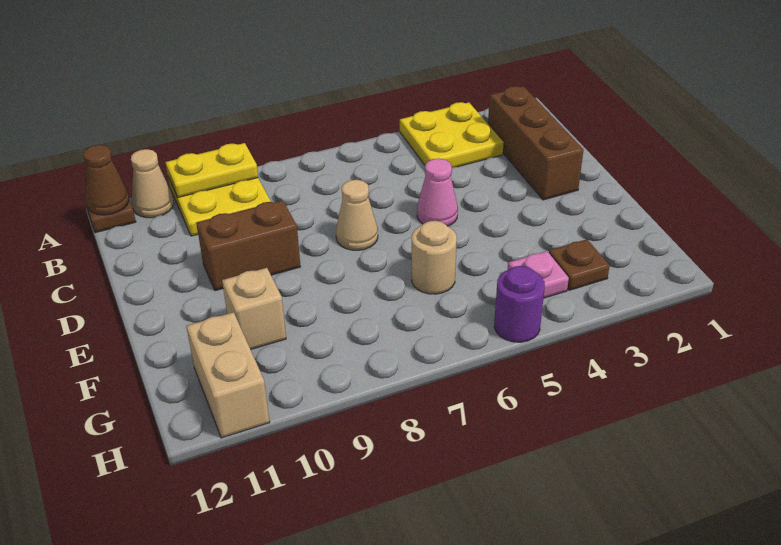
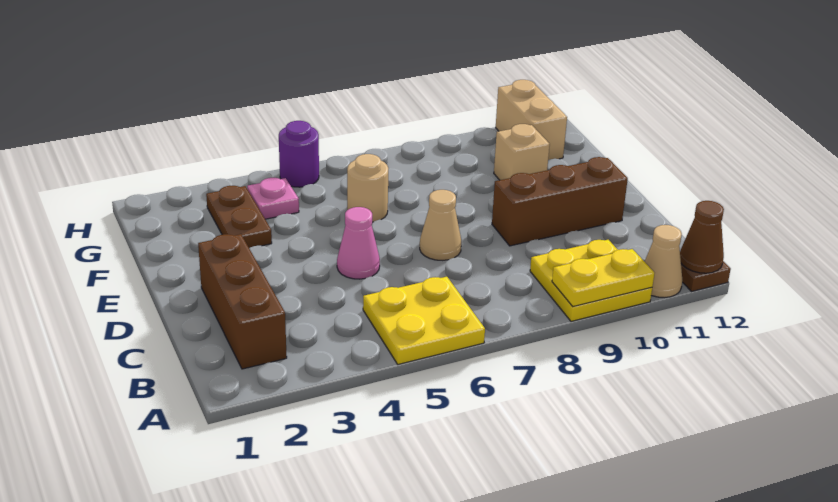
yellow plate A3:B4 level 1 -> yellow plate A5:B6 level 1
brown brick D9:D10 level 1 -> brown brick D9:D11 level 1
brown plate G3 level 1 -> brown plate F3:G3 level 1

